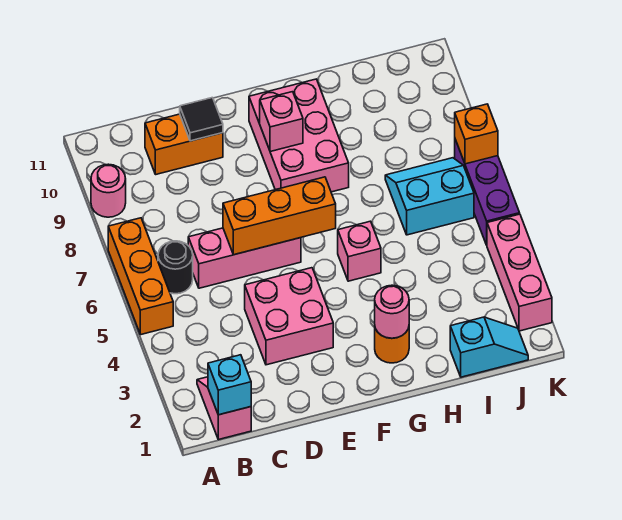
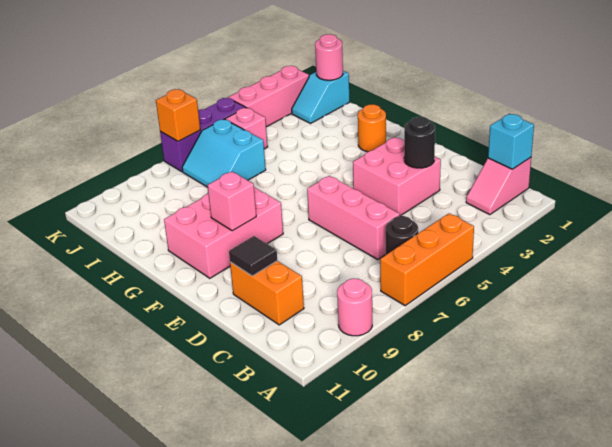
none -> black round brick D3 level 2
orange brick D6:F6 level 2 -> none
pink round brick G2 level 2 -> pink round brick J1 level 2
pink brick G5 level 1 -> pink brick J5 level 1
cyan slope I1:J1 level 1 top I -> cyan slope J1:J2 level 1 top 1

